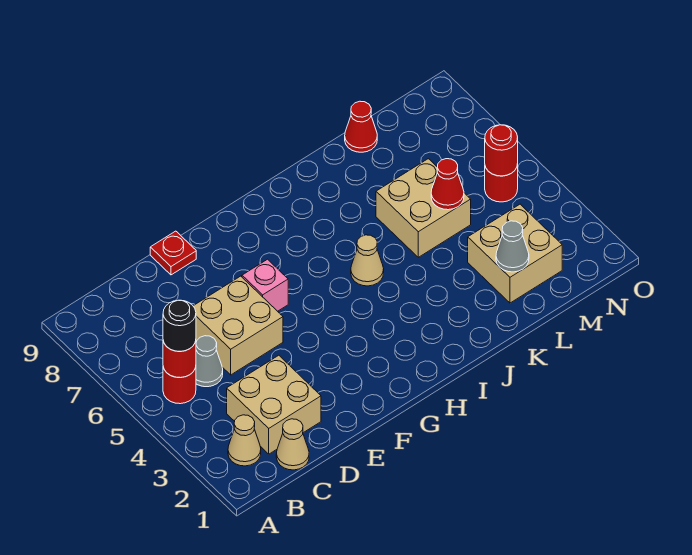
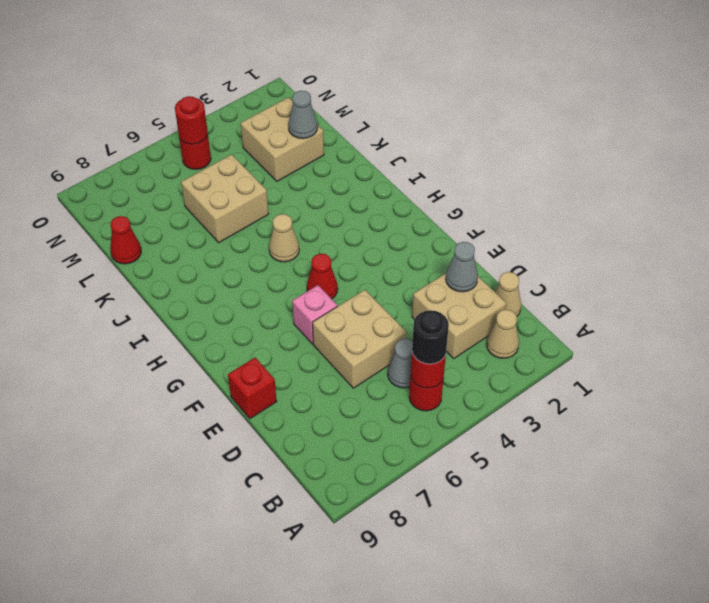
none -> grey cone D2 level 2
red plate E9 level 1 -> red brick E9 level 1
red cone L5 level 2 -> red cone G5 level 1

